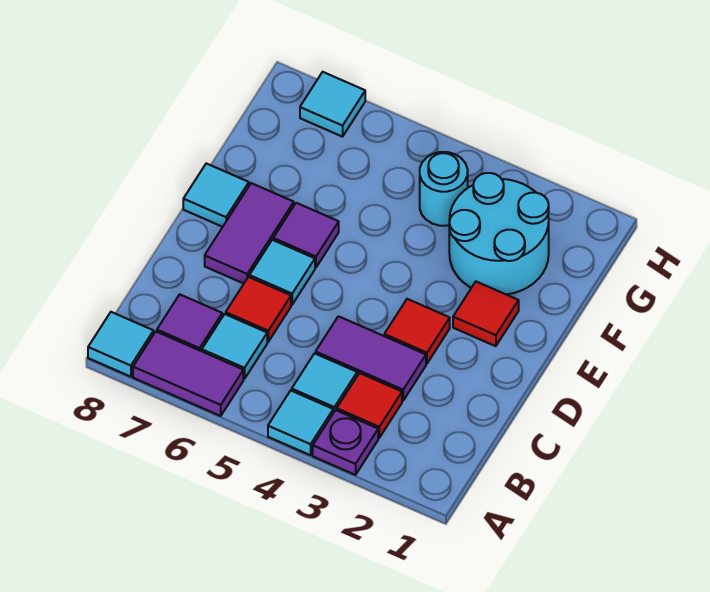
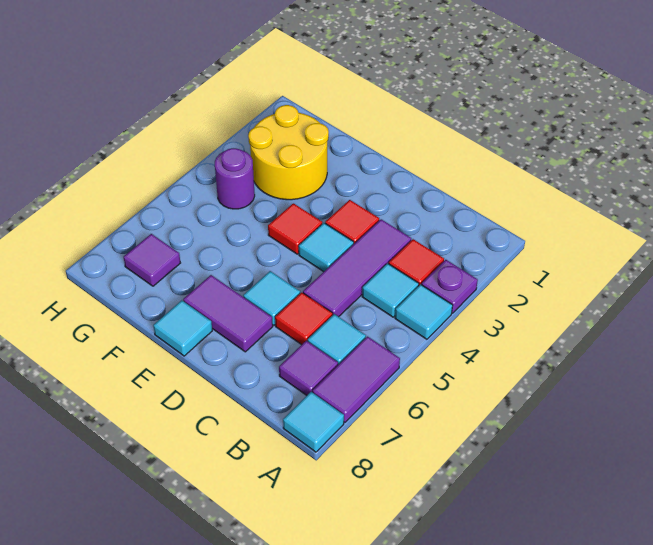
purple tile C3:C4 level 1 -> purple tile C3:C5 level 1
red tile E2 level 1 -> red tile E4 level 1
purple tile E6 level 1 -> purple tile G7 level 1
cyan round brick F2:G3 level 1 -> yellow round brick F2:G3 level 1
cyan round brick G4 level 1 -> purple round brick G4 level 1
cyan tile H7 level 1 -> cyan tile D4 level 1

